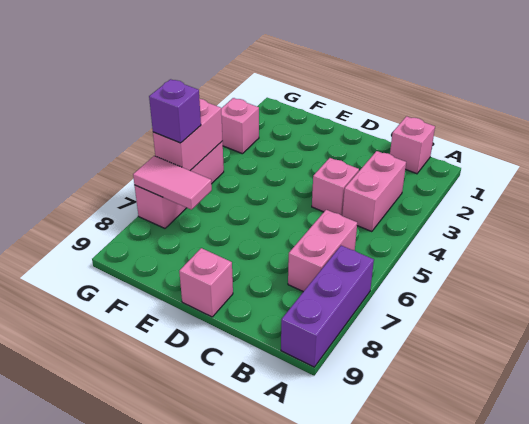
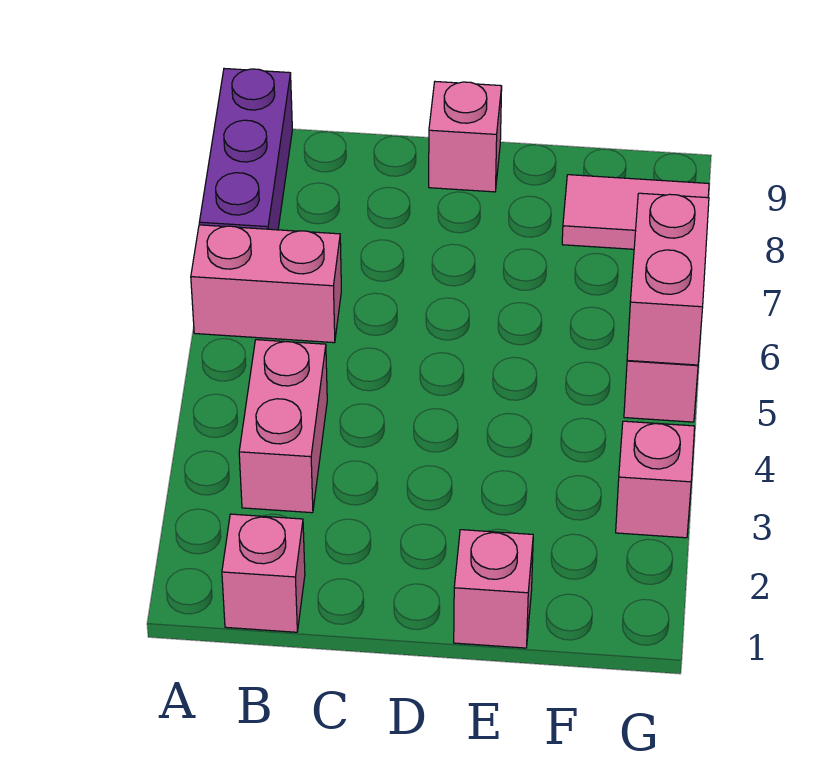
pink brick B6:B7 level 1 -> pink brick A6:B6 level 1
pink brick C4 level 1 -> pink brick E1 level 1
purple brick G6 level 3 -> none

